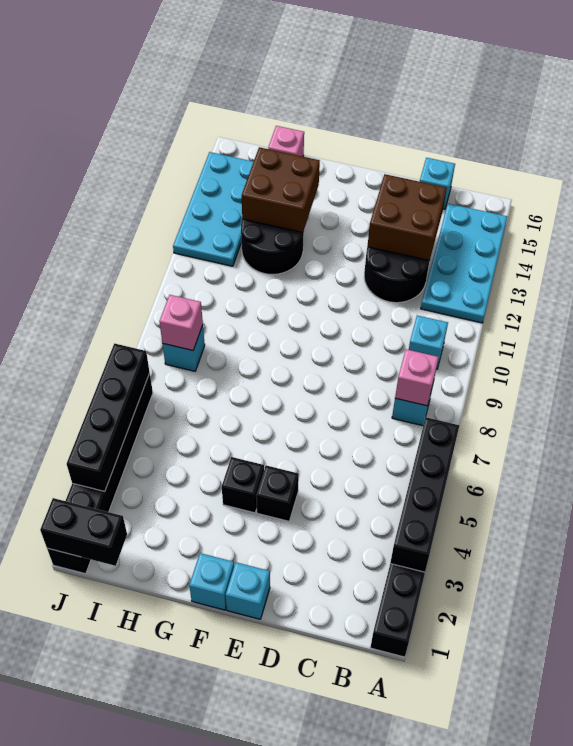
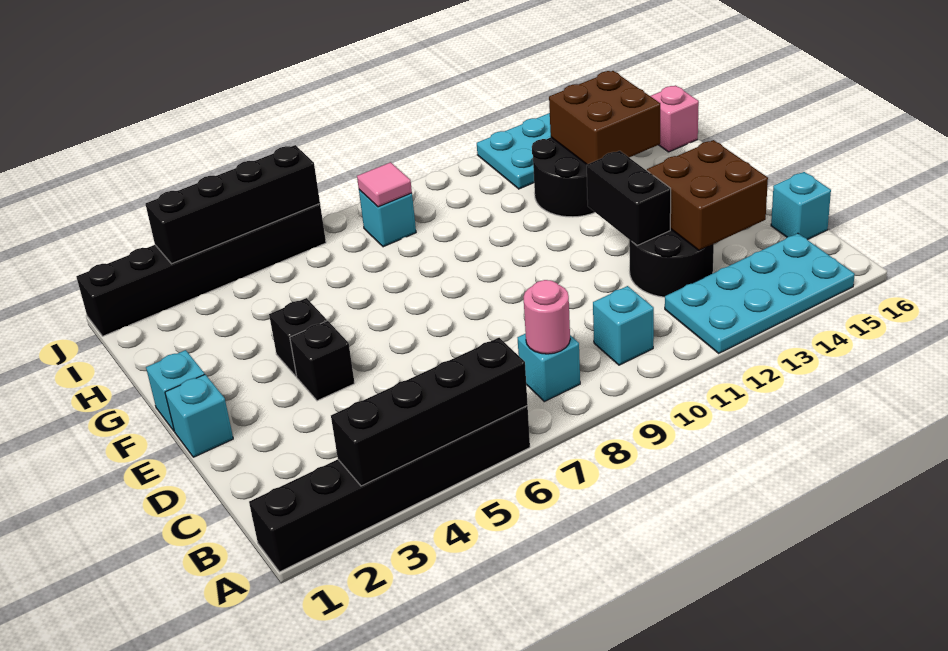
pink brick B8 level 2 -> pink round brick B8 level 2
black brick I1:J1 level 2 -> black brick D12:E12 level 2
pink brick I8 level 2 -> pink tile I8 level 2

